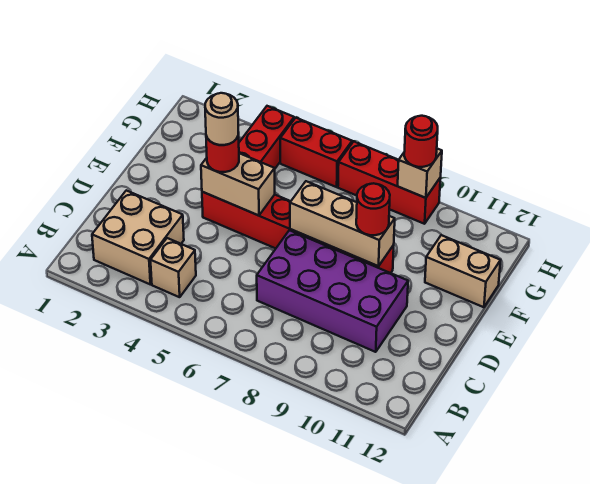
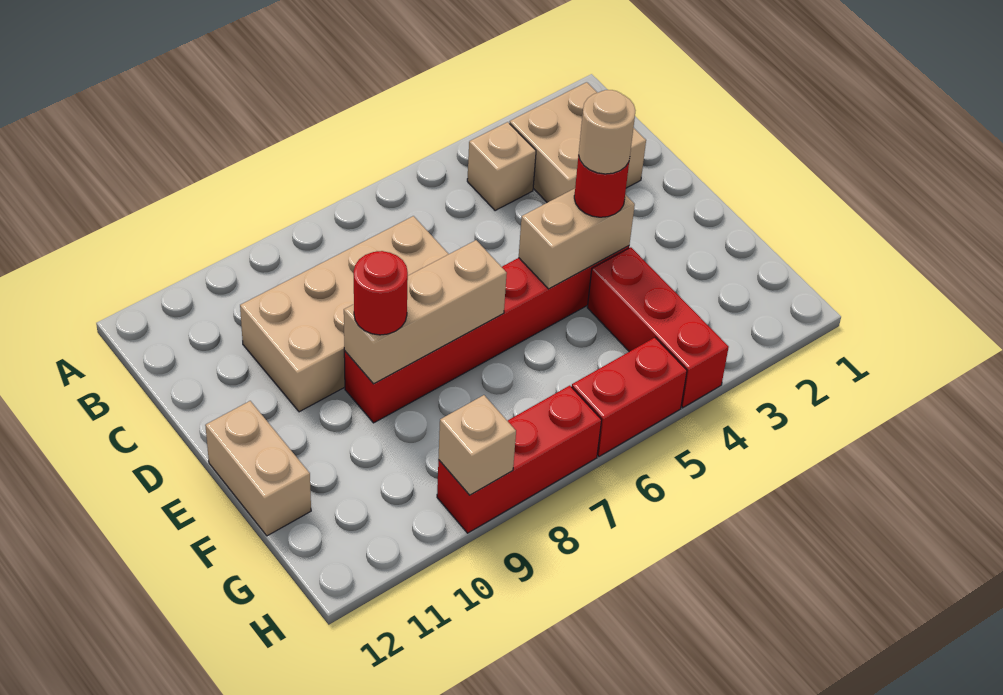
purple brick C7:D10 level 1 -> tan brick C7:D10 level 1
tan brick F11:F12 level 1 -> tan brick E12:F12 level 1
red round brick H9 level 3 -> none

